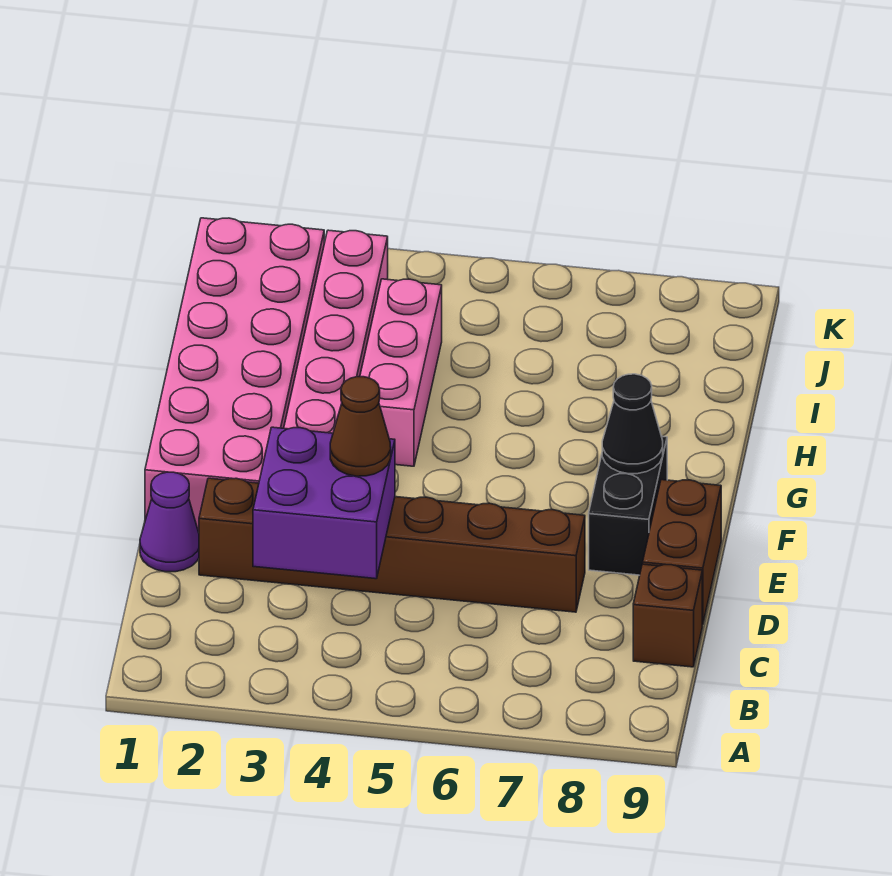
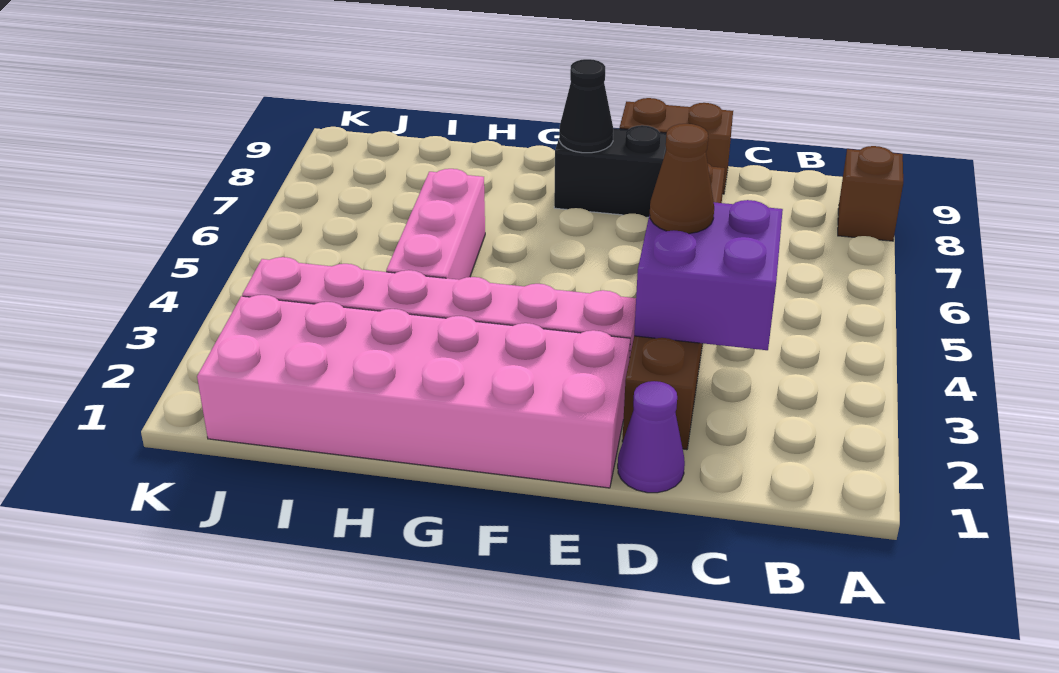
brown brick C9 level 1 -> brown brick A8 level 1
pink brick G4:I4 level 1 -> pink brick H4:H6 level 1

